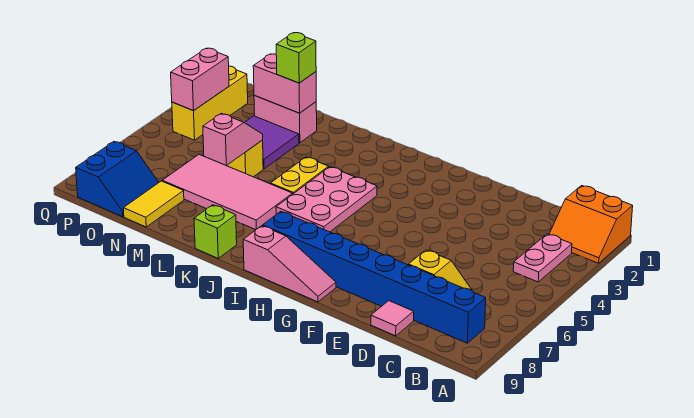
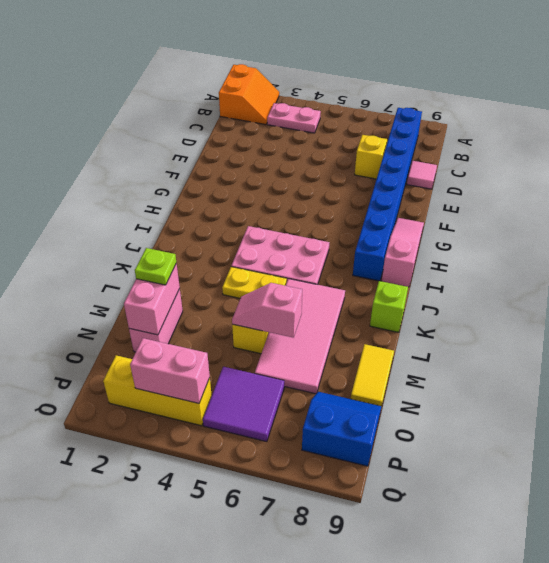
lime brick M2 level 3 -> lime plate M2 level 3
purple tile M3:N4 level 1 -> purple tile O5:P6 level 1
yellow tile N8:N9 level 1 -> yellow tile M9:N9 level 1

